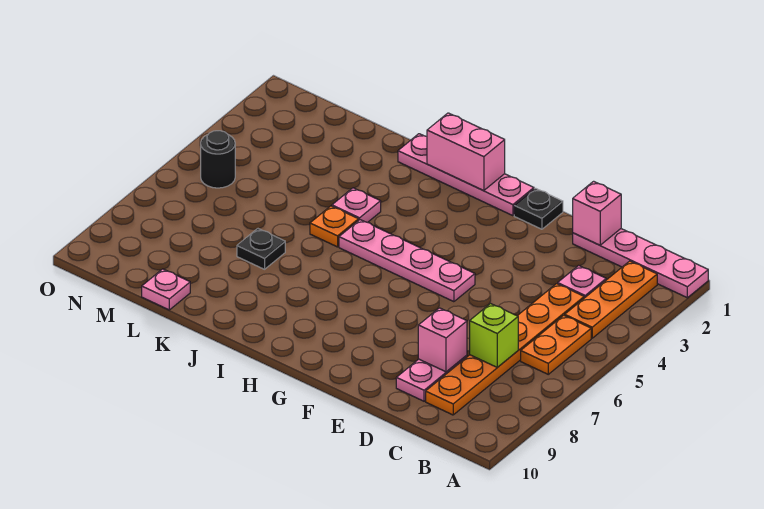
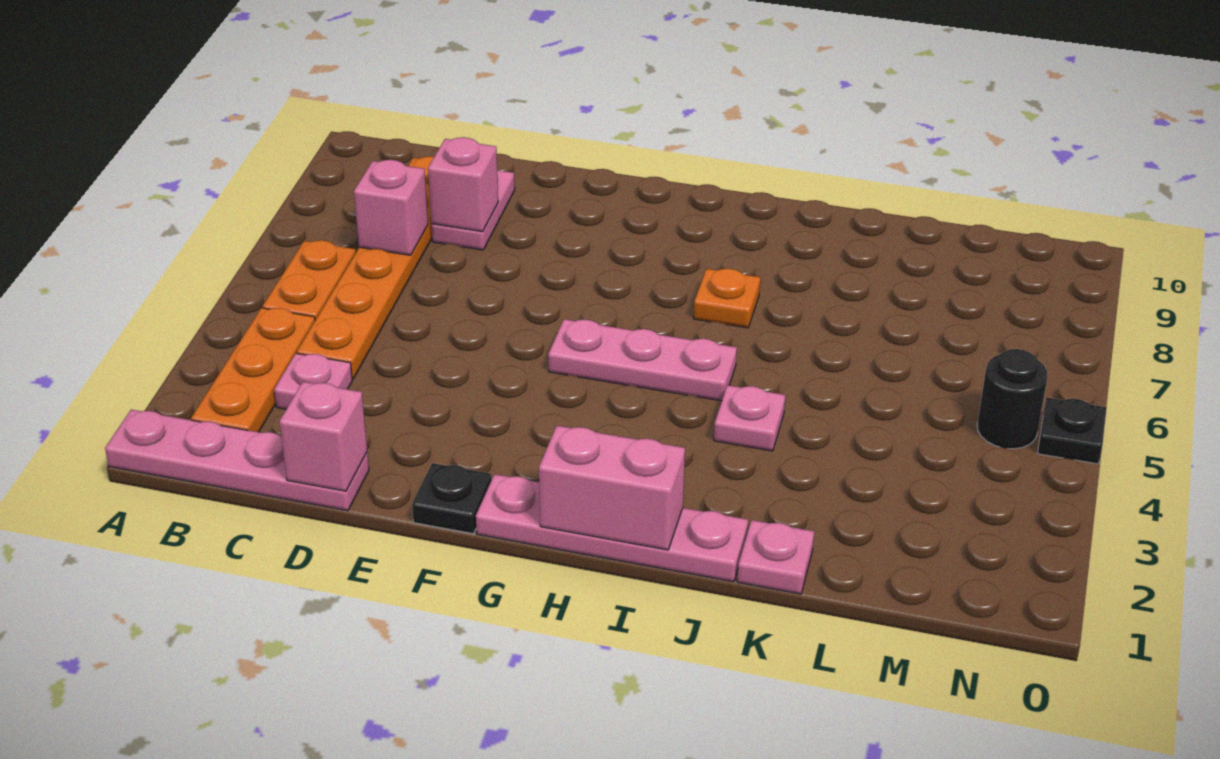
lime brick C7 level 2 -> pink brick C7 level 2
pink plate F5:I5 level 1 -> pink plate G5:I5 level 1
orange plate J5 level 1 -> orange plate I7 level 1
black plate K7 level 1 -> black plate O5 level 1
pink plate L10 level 1 -> pink plate K1 level 1

